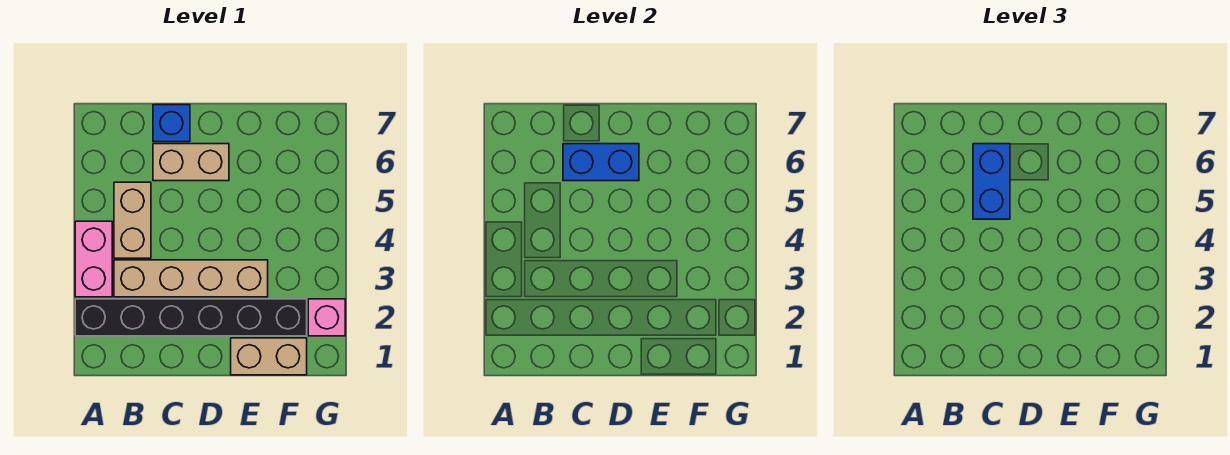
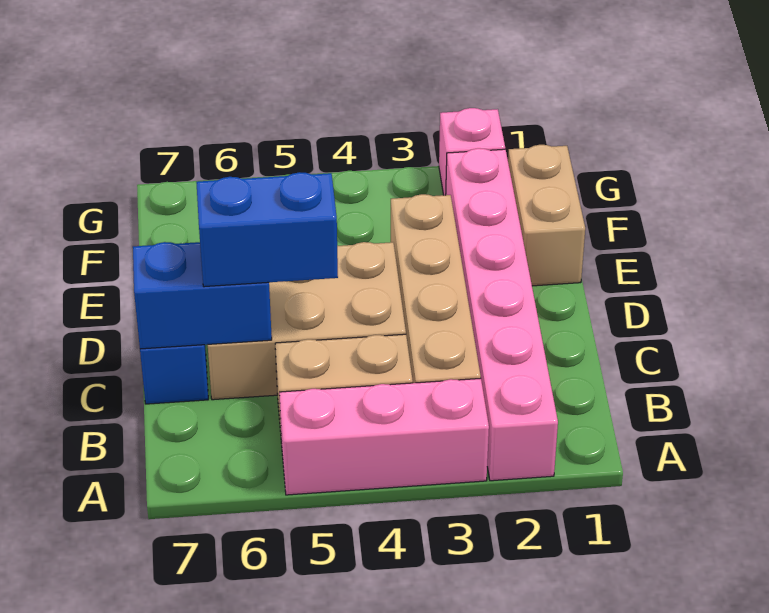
black brick A2:F2 level 1 -> pink brick A2:F2 level 1
pink brick A3:A4 level 1 -> pink brick A3:A5 level 1
tan brick C6:D6 level 1 -> tan brick C4:D6 level 1
blue brick C6:D6 level 2 -> blue brick C6:C7 level 2

